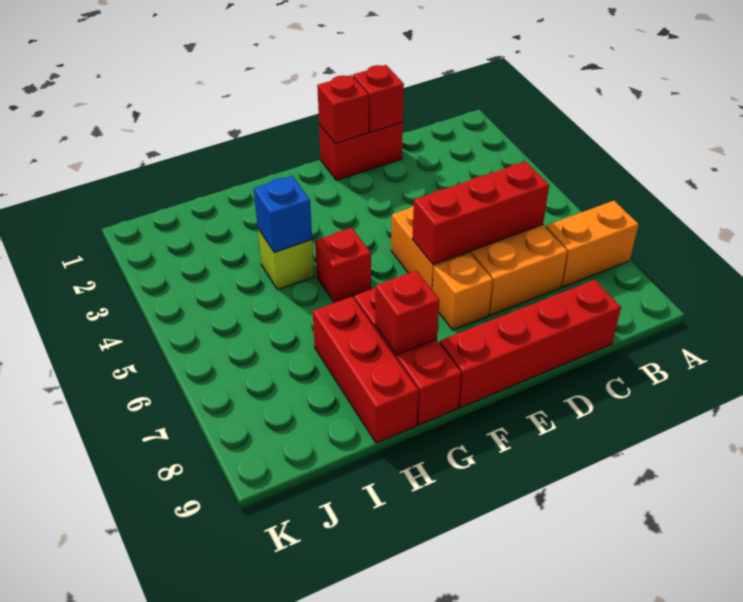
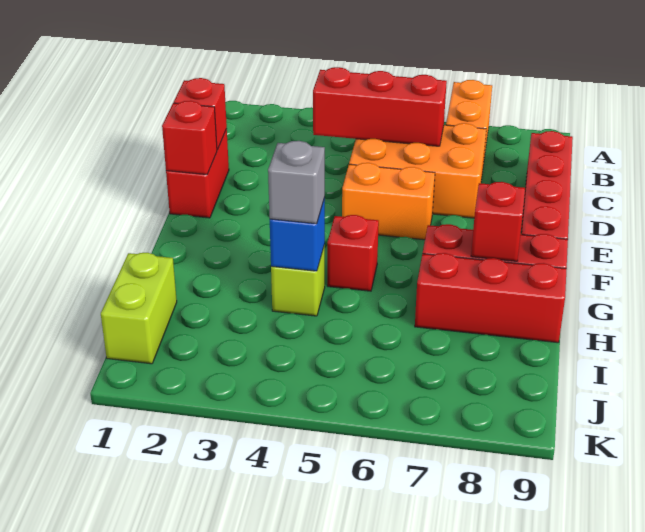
red brick C6:E6 level 2 -> red brick C4:C6 level 2
orange brick E7 level 1 -> none
none -> grey brick H4 level 3
none -> lime brick I1:J1 level 1

